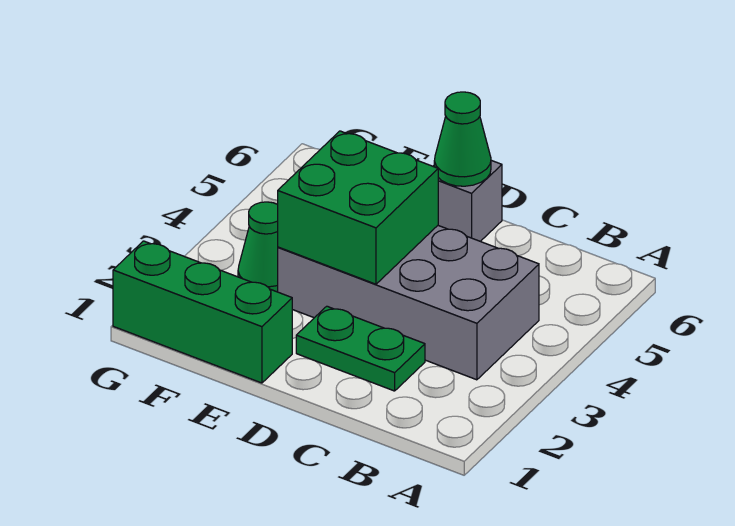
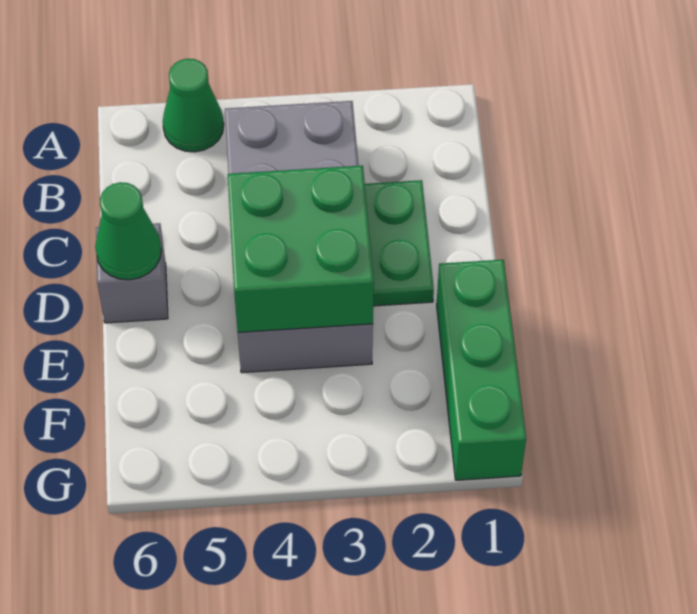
green cone F3 level 1 -> green cone A5 level 1

